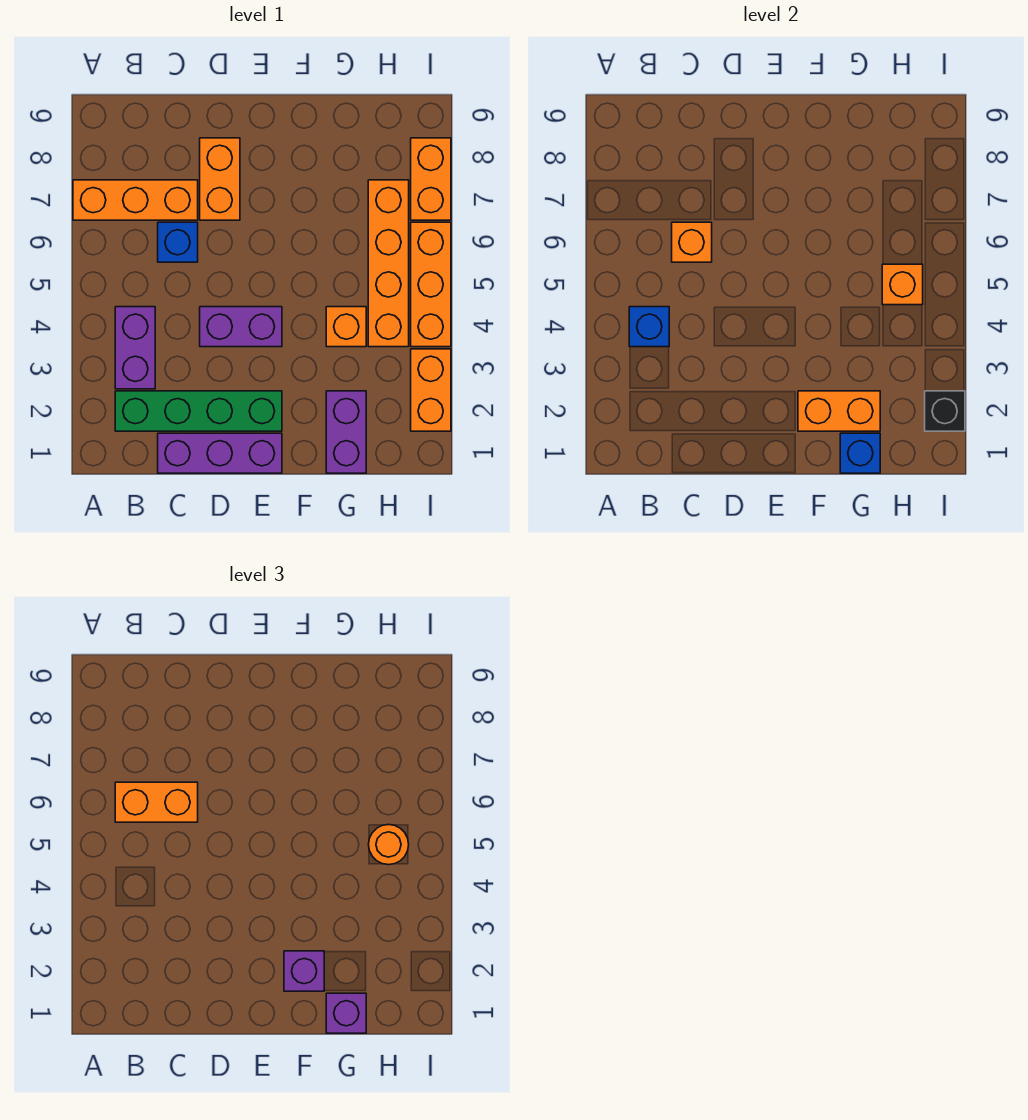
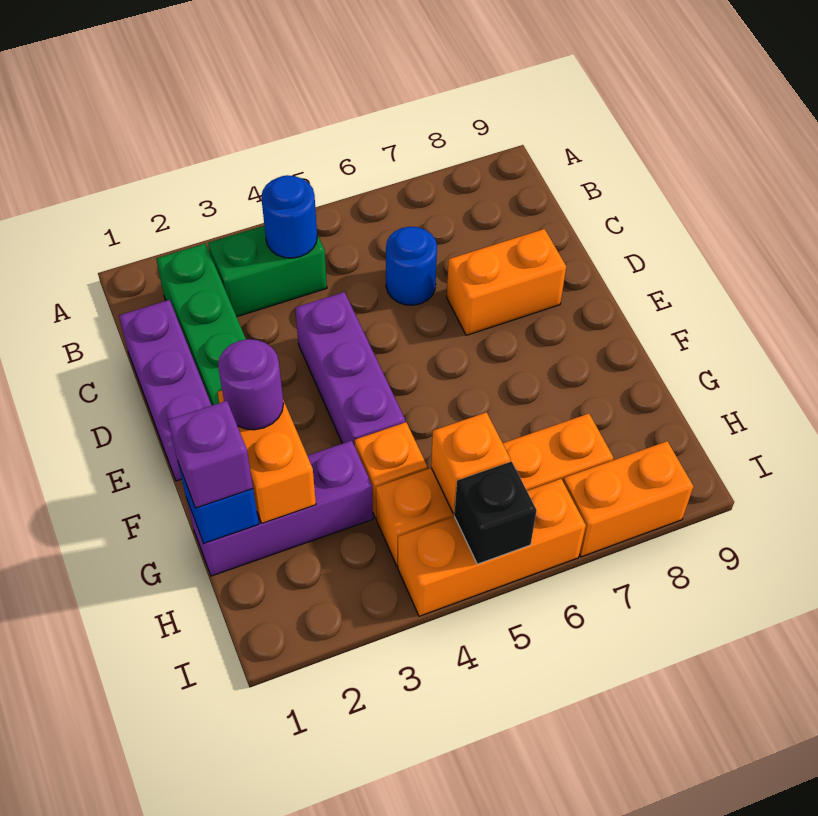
orange brick A7:C7 level 1 -> none
purple brick B3:B4 level 1 -> green brick B3:B4 level 1
blue brick B4 level 2 -> blue round brick B4 level 2
orange brick B6:C6 level 3 -> none
blue brick C6 level 1 -> blue round brick C6 level 1
orange brick C6 level 2 -> none
purple brick D4:E4 level 1 -> purple brick D4:F4 level 1
purple brick F2 level 3 -> purple round brick F2 level 3
purple brick G1:G2 level 1 -> purple brick G1:G3 level 1
orange round brick H5 level 3 -> none
orange brick I2:I3 level 1 -> none
black brick I2 level 2 -> black brick I5 level 2

